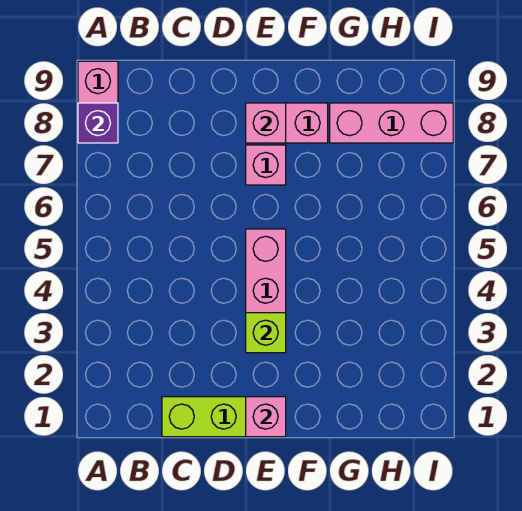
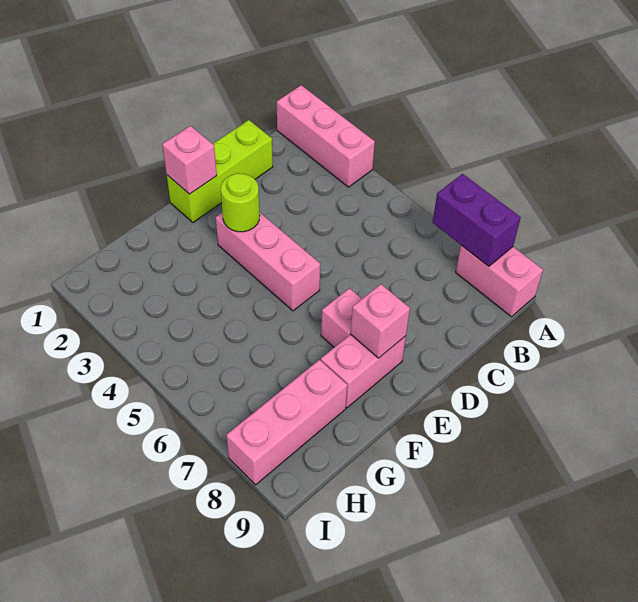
none -> pink brick A1:A3 level 1
purple brick A8 level 2 -> purple brick A7:A8 level 2
lime brick E3 level 2 -> lime round brick E3 level 2

